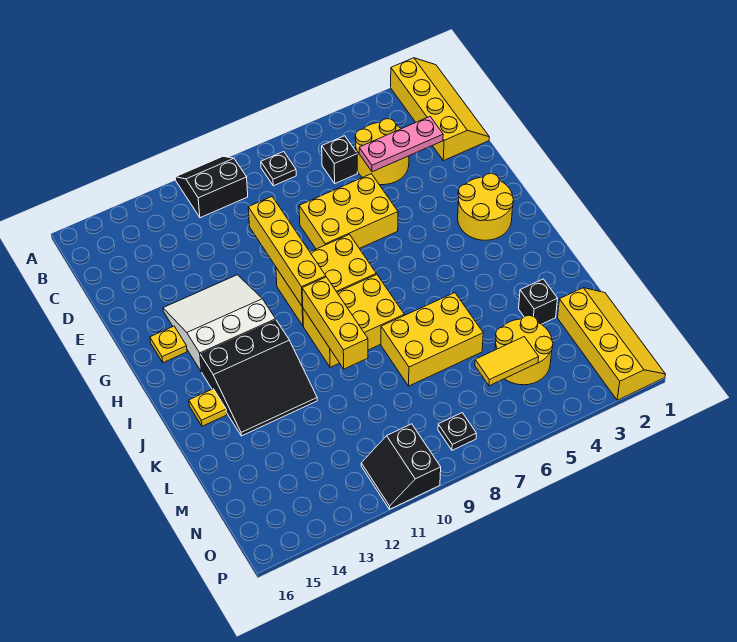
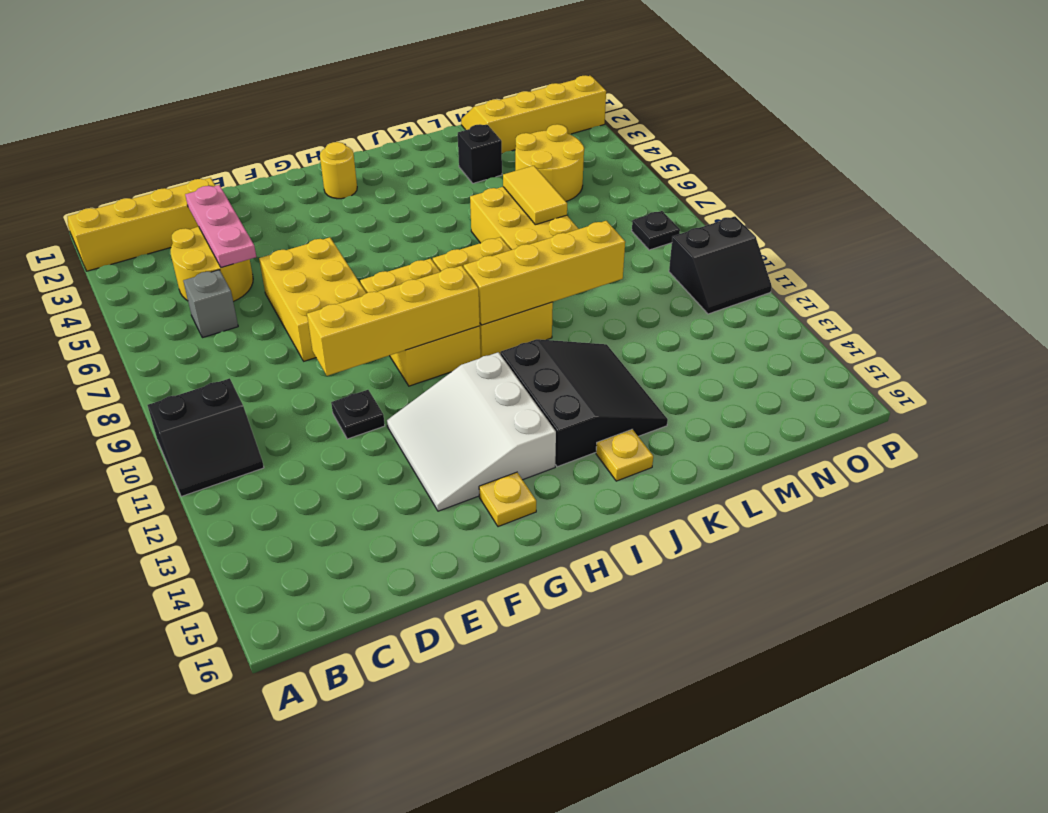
black slope A10:B11 level 1 top B -> black slope A10:B11 level 1 top 10
black plate B8 level 1 -> black plate E11 level 1
black brick C6 level 1 -> grey brick C6 level 1
yellow round brick G2:H3 level 1 -> yellow round brick H2 level 1
yellow brick I10:K10 level 2 -> yellow brick I10:L10 level 2
yellow tile N5:N6 level 2 -> yellow tile L6:L7 level 2

